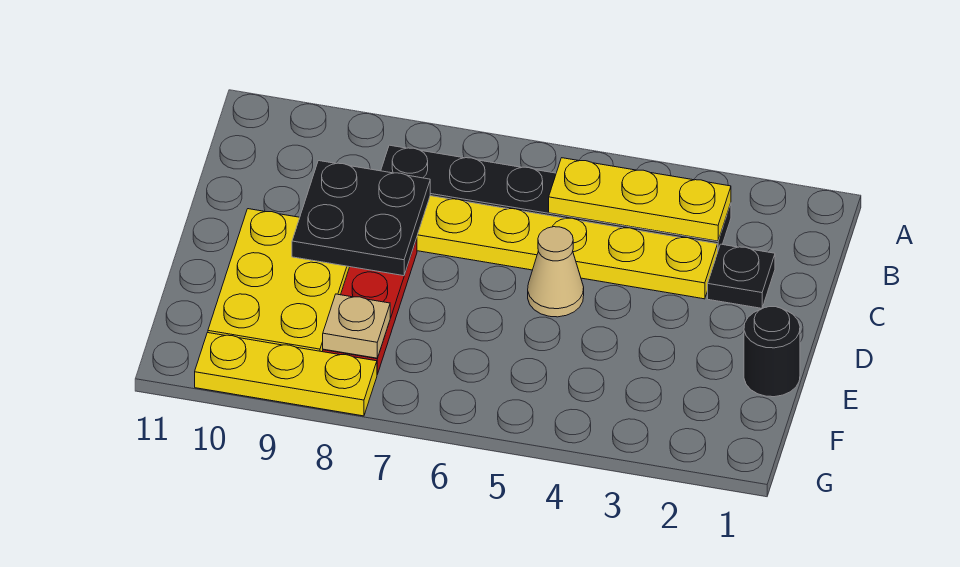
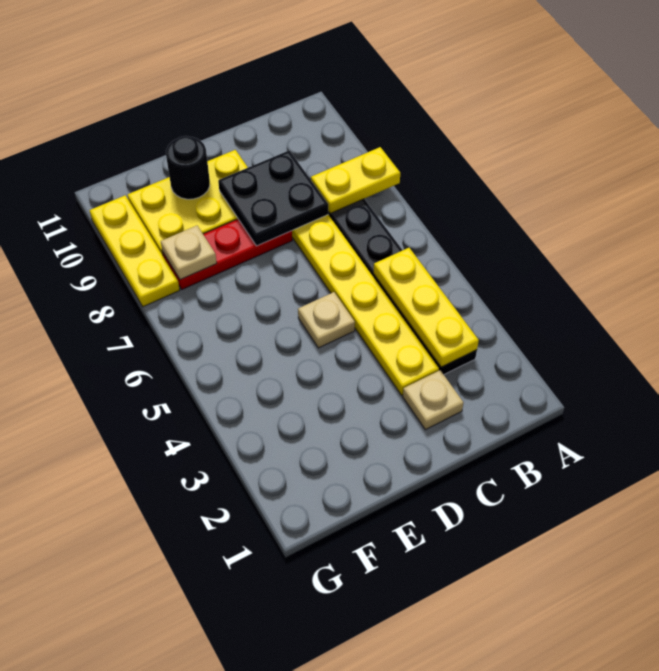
none -> yellow plate A8:B8 level 2
black plate C2 level 1 -> tan plate C2 level 1
tan cone D5 level 1 -> tan plate D5 level 1
black round brick E1 level 1 -> black round brick E10 level 2

